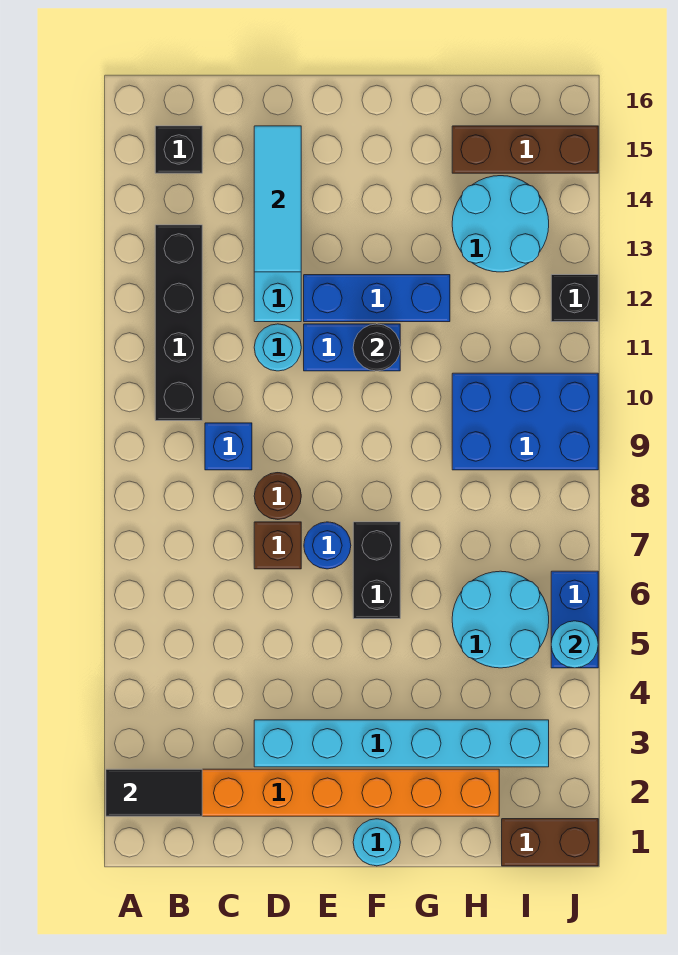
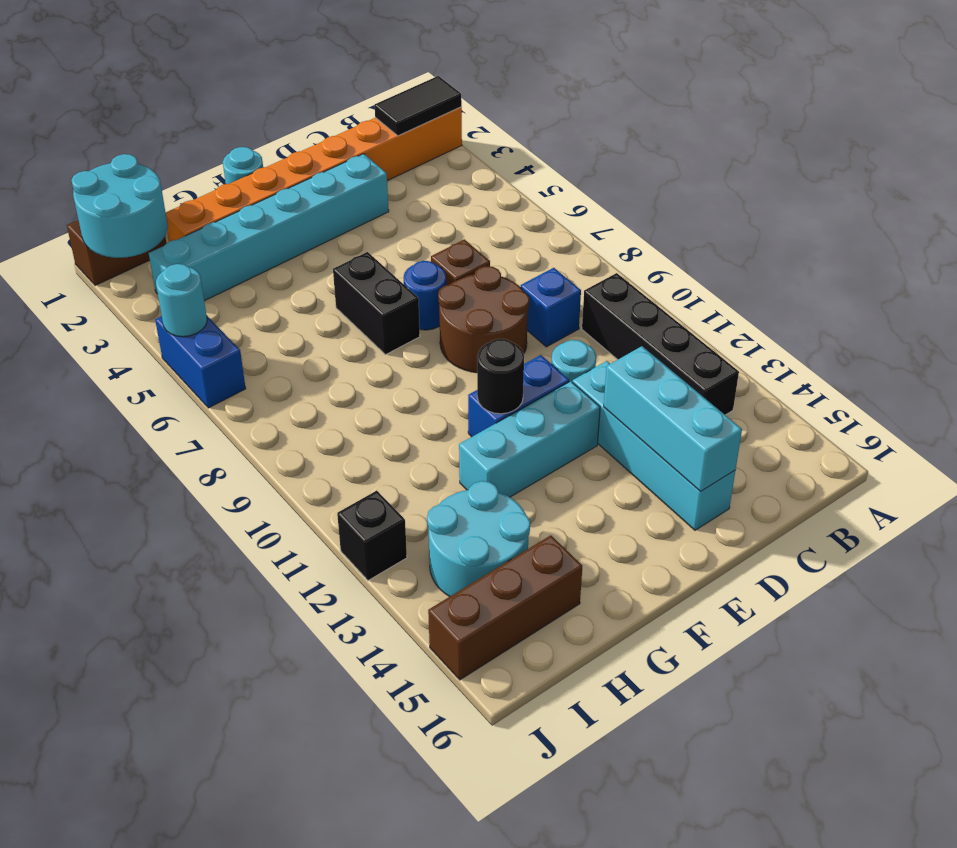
black brick B15 level 1 -> none
brown round brick D8 level 1 -> brown round brick D8:E9 level 1
cyan tile D13:D15 level 2 -> cyan brick D13:D15 level 2
blue brick E12:G12 level 1 -> cyan brick E12:G12 level 1
cyan round brick H5:I6 level 1 -> cyan round brick I1:J2 level 2
blue brick H9:J10 level 1 -> none

